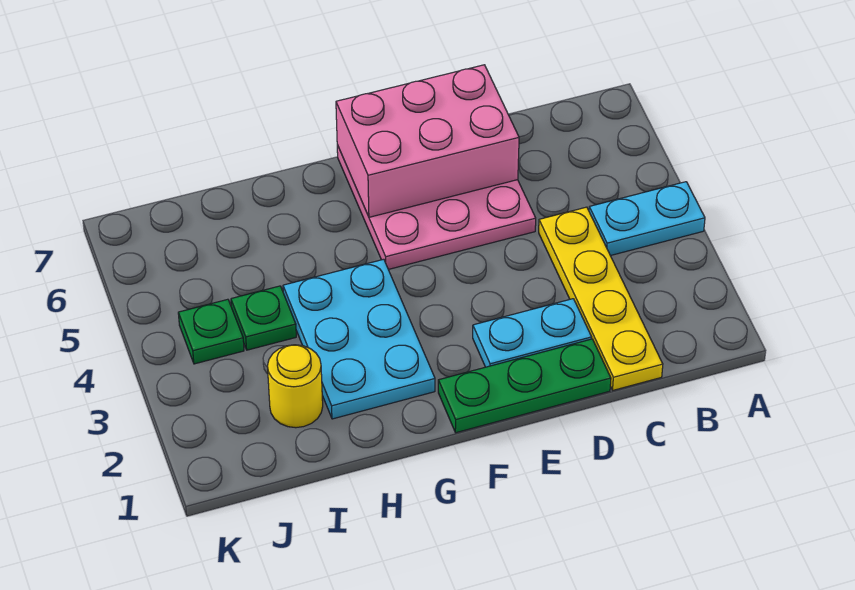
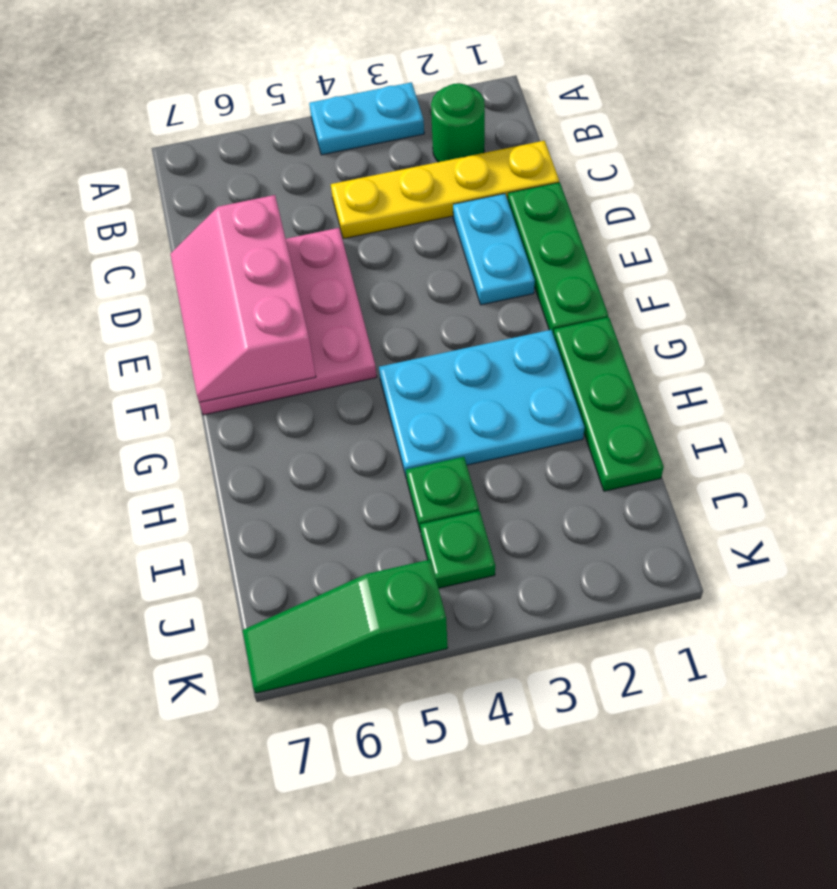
cyan plate A4:B4 level 1 -> cyan plate A3:A4 level 1
none -> green round brick B2 level 1
pink brick D6:F7 level 2 -> pink slope D6:F7 level 2 top 6
none -> green plate G1:I1 level 1
yellow round brick I2 level 1 -> none
none -> green slope K5:K7 level 1 top 5

